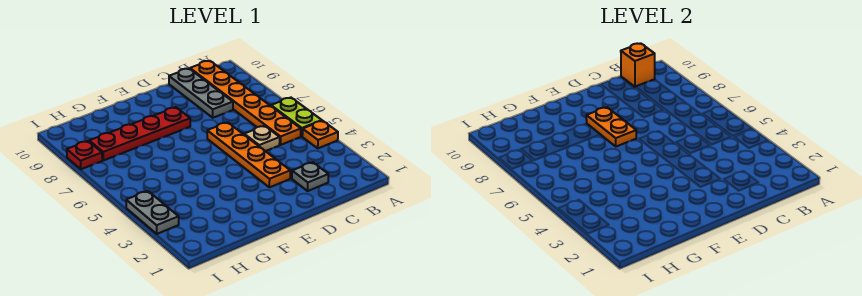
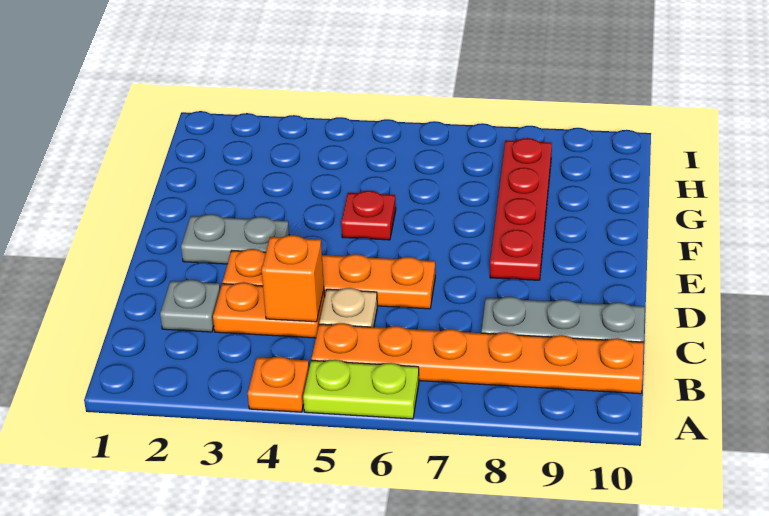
orange brick B10 level 2 -> orange brick C4 level 2
orange plate E7:E8 level 2 -> orange plate C3:C4 level 1
grey plate I3:I4 level 1 -> grey plate E2:E3 level 1
red plate I8 level 1 -> red plate F5 level 1

